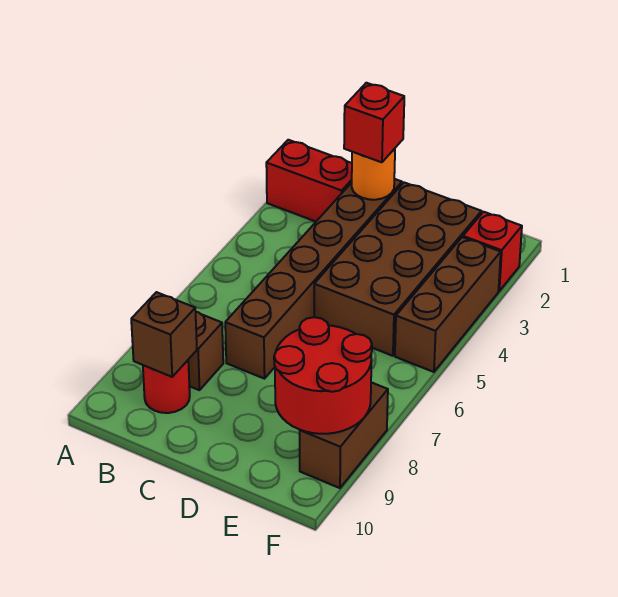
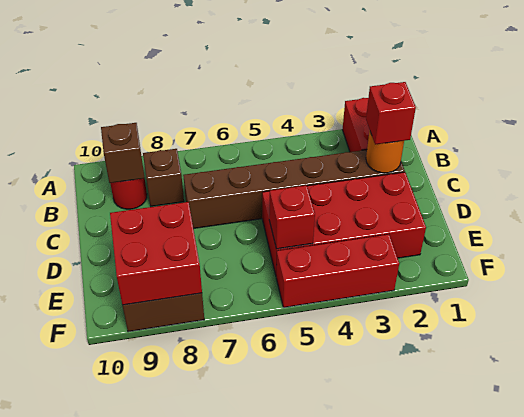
brown brick D2:E5 level 1 -> red brick D2:E5 level 1
red round brick E8:F9 level 2 -> red brick E8:F9 level 2
red brick F2 level 1 -> red brick E5 level 2
brown brick F3:F5 level 1 -> red brick F3:F5 level 1

